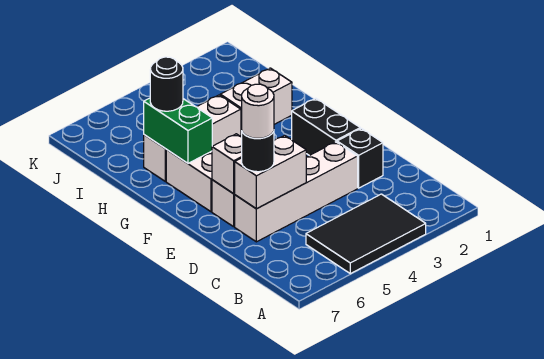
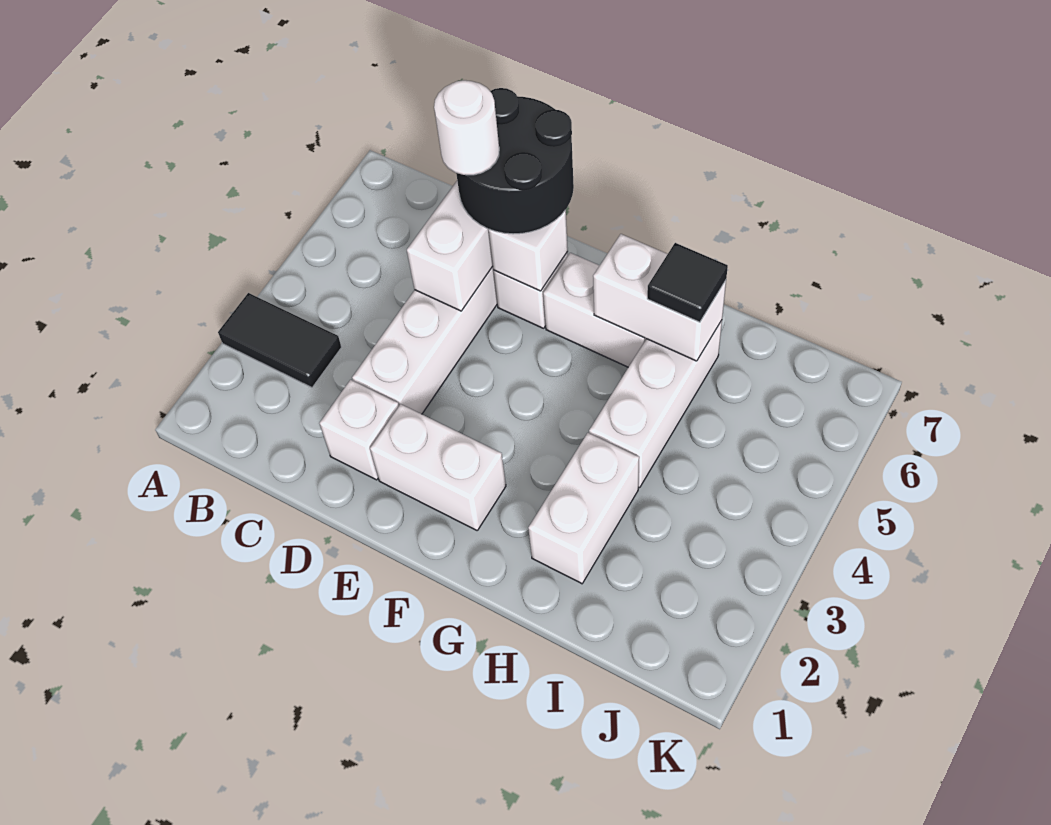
black tile A3:B5 level 1 -> black tile A3:B3 level 1
black brick D2 level 1 -> white brick D2 level 1
black round brick D6 level 3 -> black round brick D6:E7 level 3
black brick E2:F2 level 1 -> white brick E2:F2 level 1
green brick G6:H6 level 2 -> white brick G6:H6 level 2
black round brick H6 level 3 -> black tile H6 level 3

